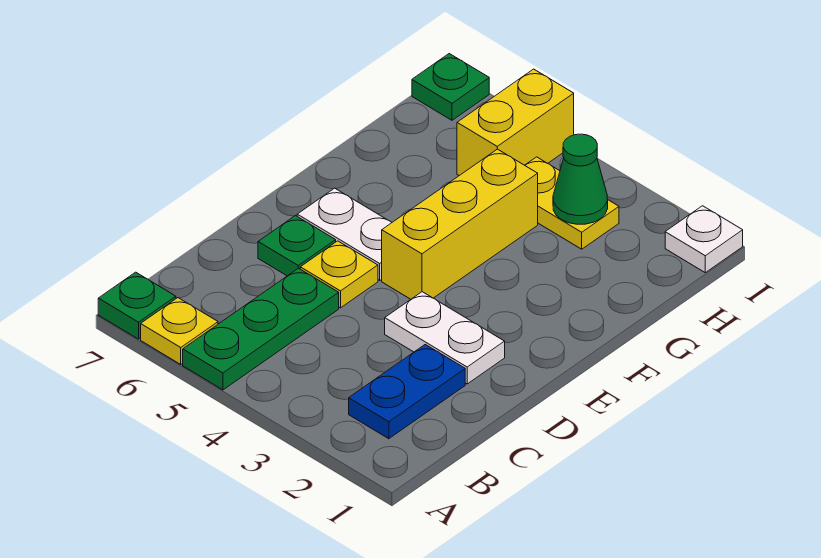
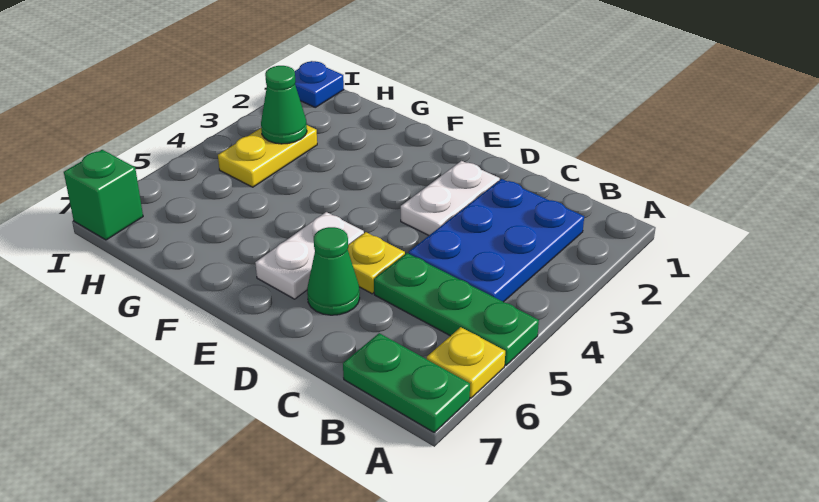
green plate A7 level 1 -> green plate A7:B7 level 1
blue plate B2:C2 level 1 -> blue plate B2:C4 level 1
green plate D6 level 1 -> green cone D6 level 1
yellow brick E4:G4 level 1 -> none
yellow brick H5:I5 level 1 -> none
white plate I1 level 1 -> blue plate I1 level 1
green plate I7 level 1 -> green brick I7 level 1

